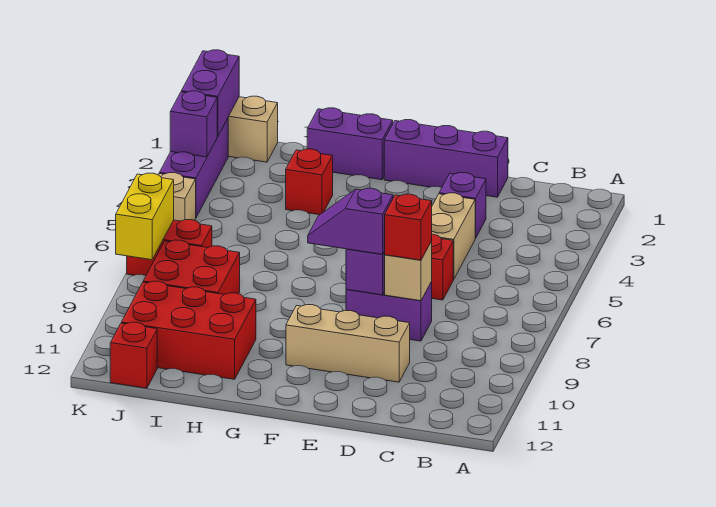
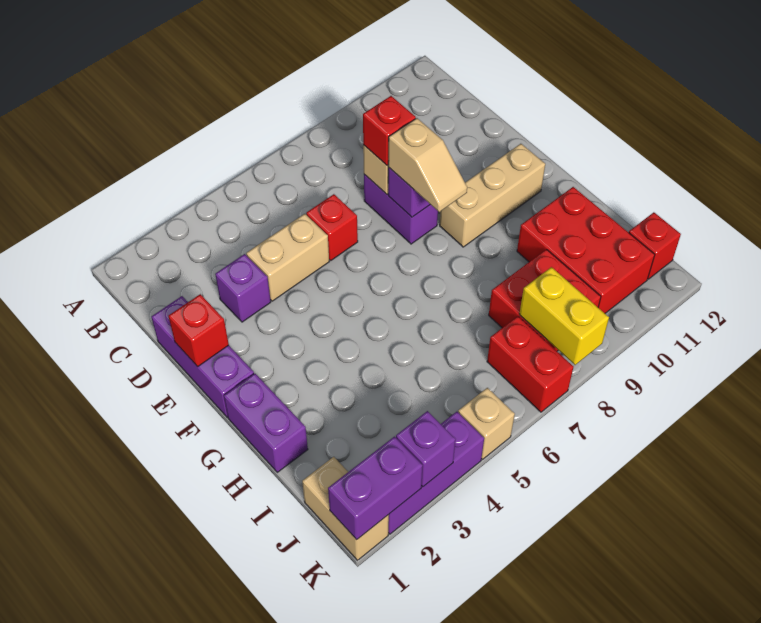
tan brick D10:F10 level 1 -> tan brick F9:F11 level 1
purple slope E8:F8 level 3 top E -> tan slope E8:F8 level 3 top E
red brick H3 level 1 -> red brick E1 level 2
yellow brick K7:K8 level 2 -> yellow brick J8:K8 level 2

